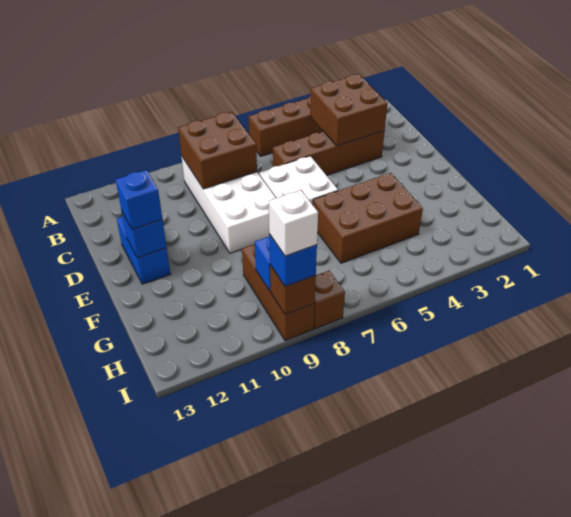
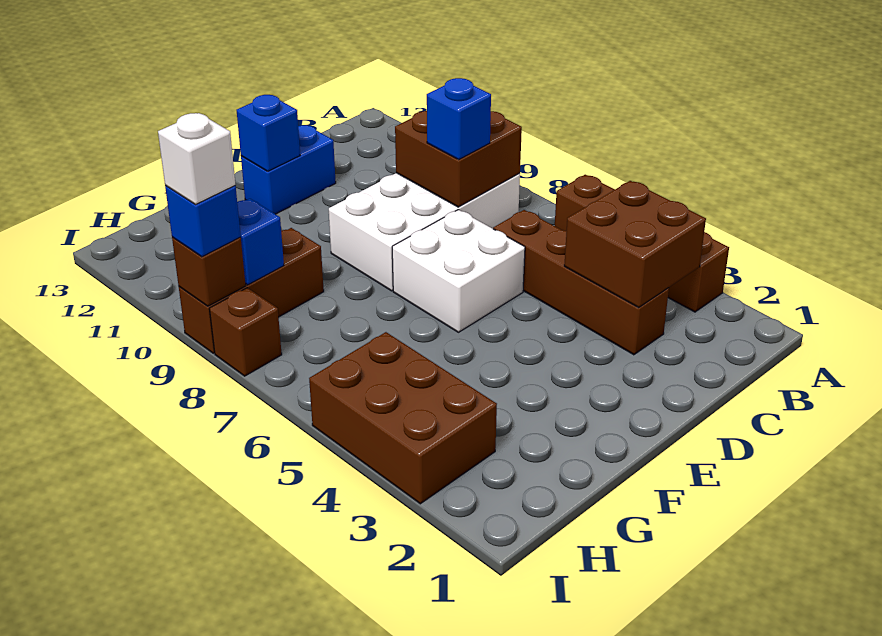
blue brick E12 level 3 -> blue brick C8 level 3
brown brick F4:G6 level 1 -> brown brick H3:I5 level 1

